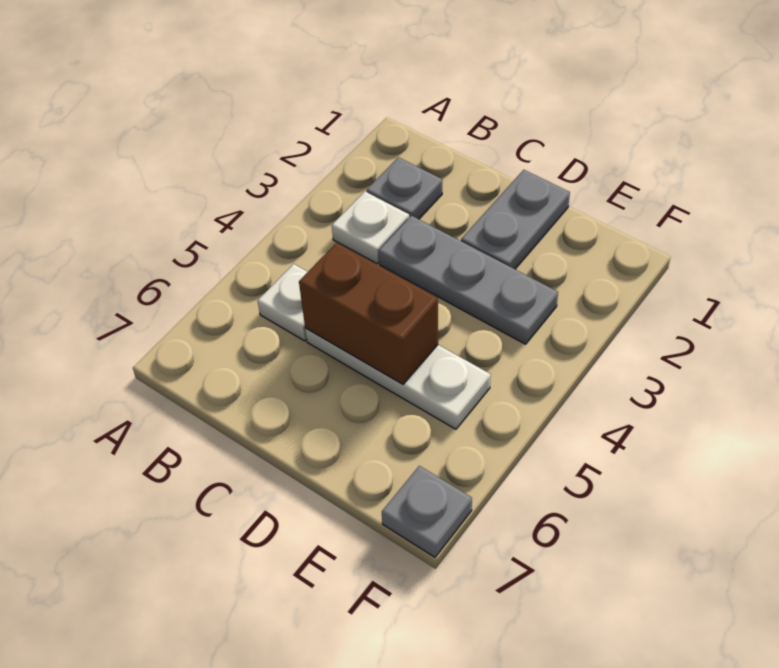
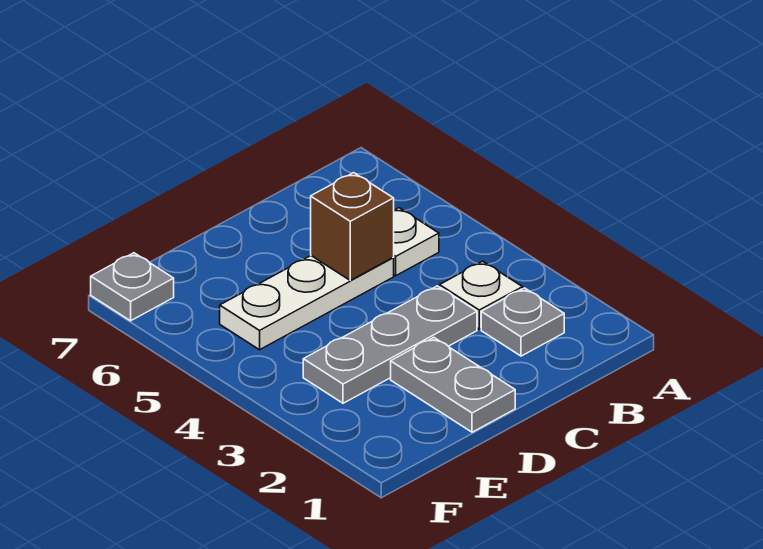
brown brick C5:D5 level 2 -> brown brick C5 level 2

